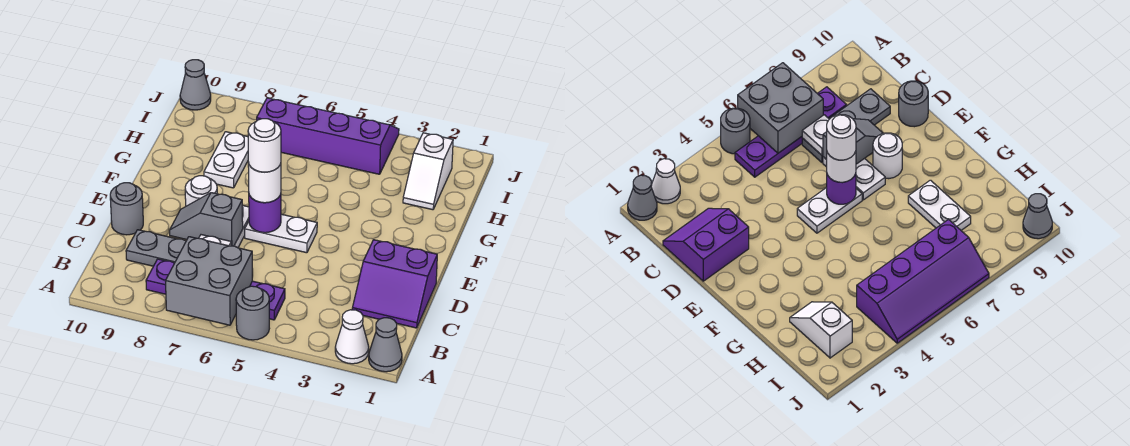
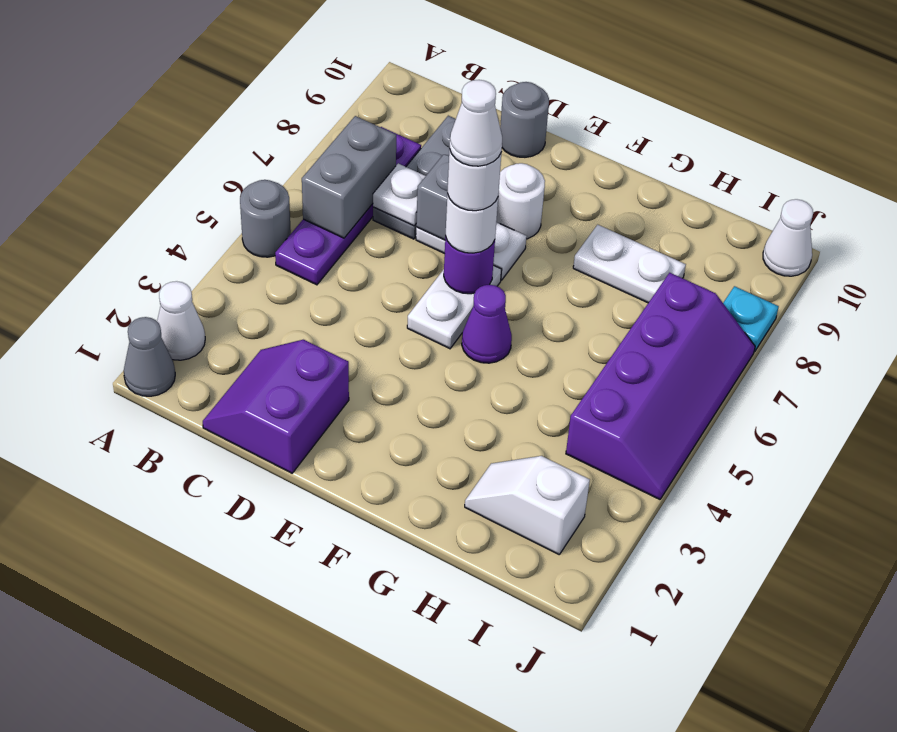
grey brick A6:B7 level 2 -> grey brick B6:B7 level 2
none -> white cone E6 level 5
none -> purple cone F5 level 1
none -> cyan plate J8 level 1
grey cone J10 level 1 -> white cone J10 level 1

